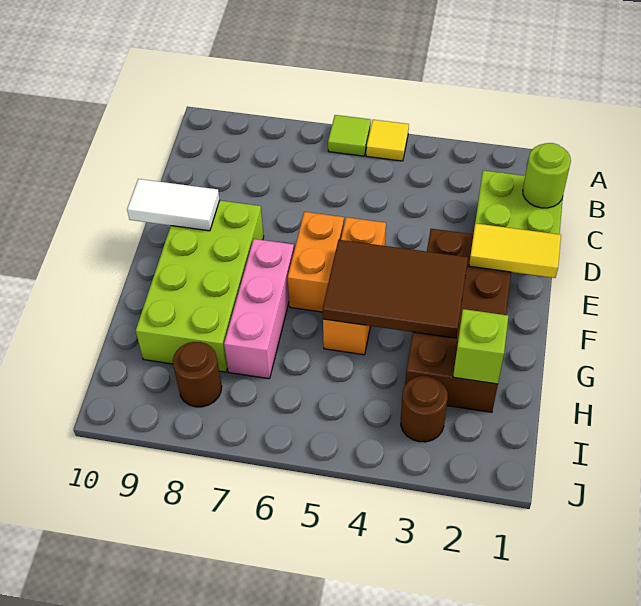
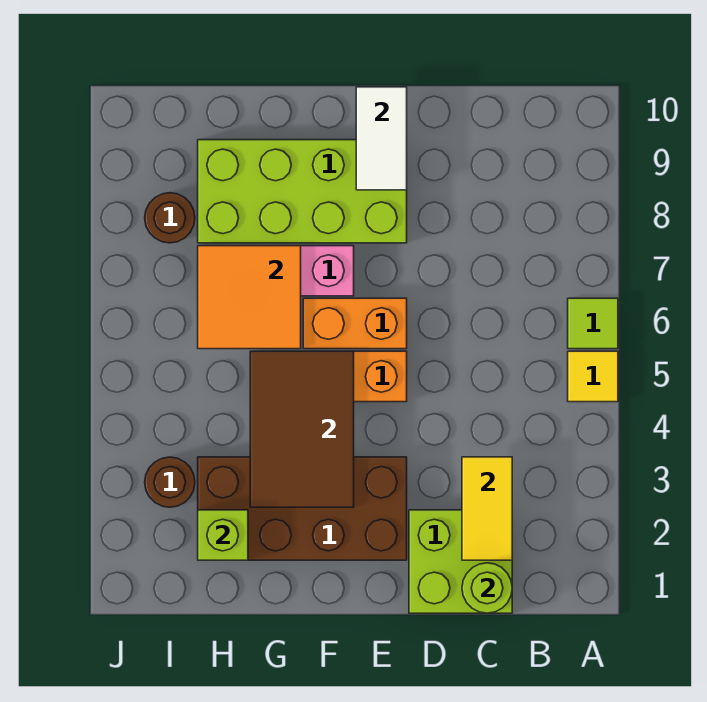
yellow tile E1:E2 level 2 -> yellow tile C2:C3 level 2
none -> orange tile G6:H7 level 2

